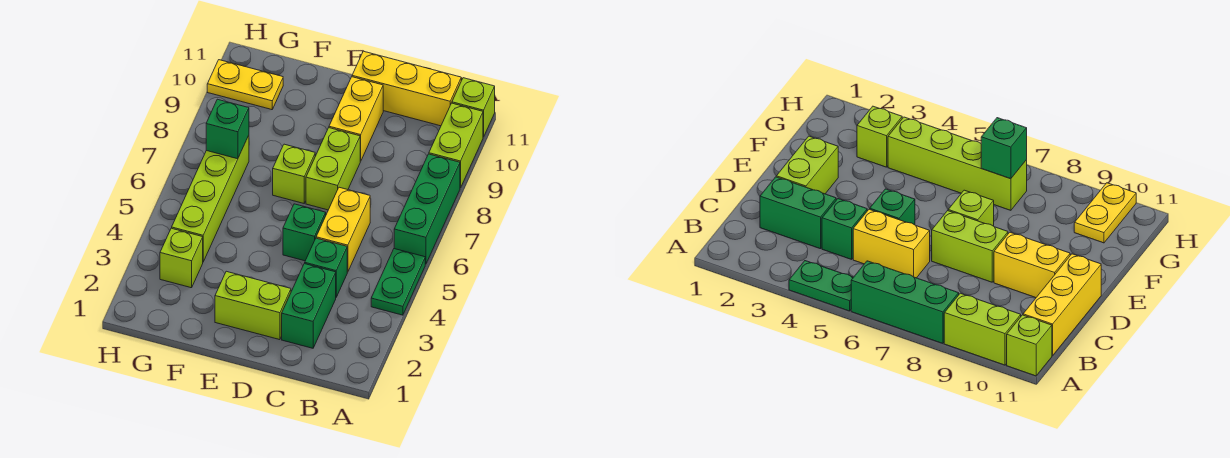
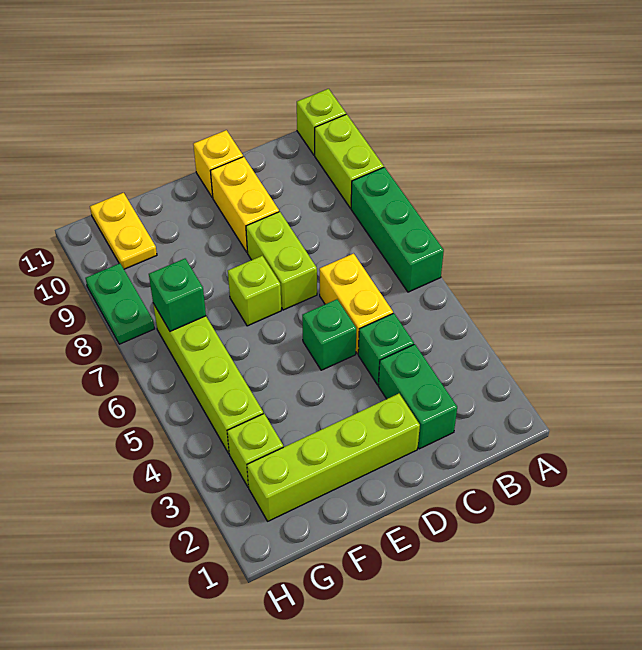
green plate A4:A5 level 1 -> green plate H8:H9 level 1
yellow brick B11:D11 level 1 -> yellow brick D11 level 1
lime brick D2:E2 level 1 -> lime brick D2:G2 level 1
yellow plate G10:H10 level 1 -> yellow plate G10:G11 level 1

